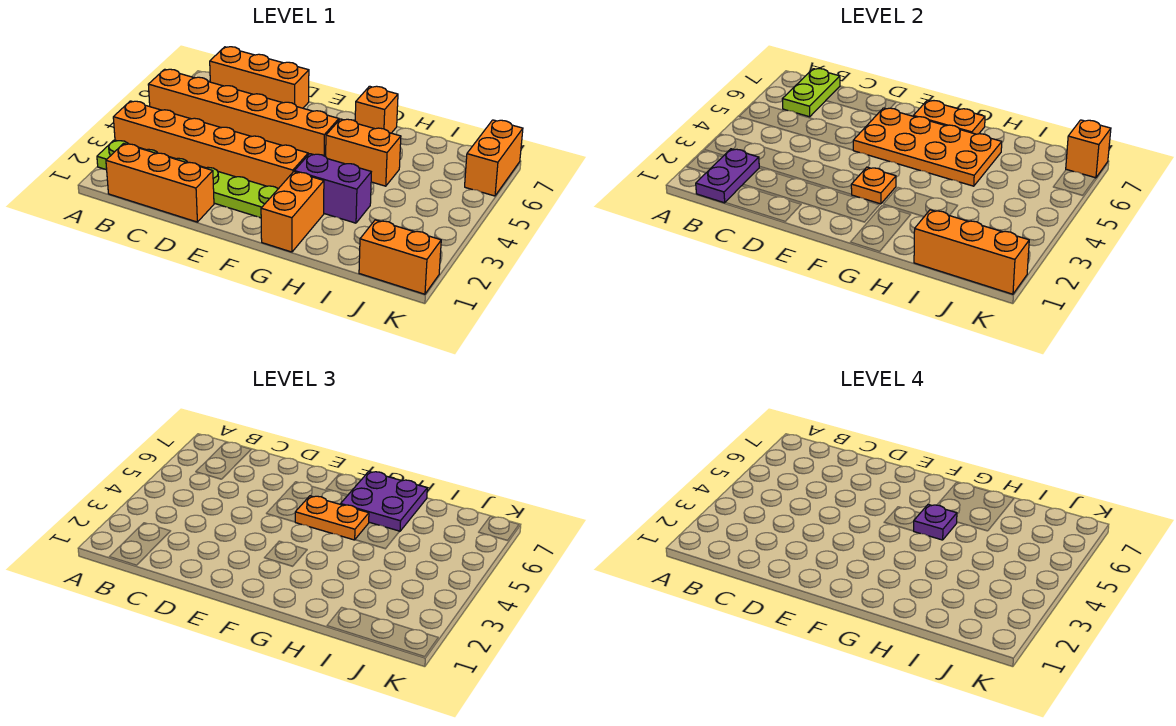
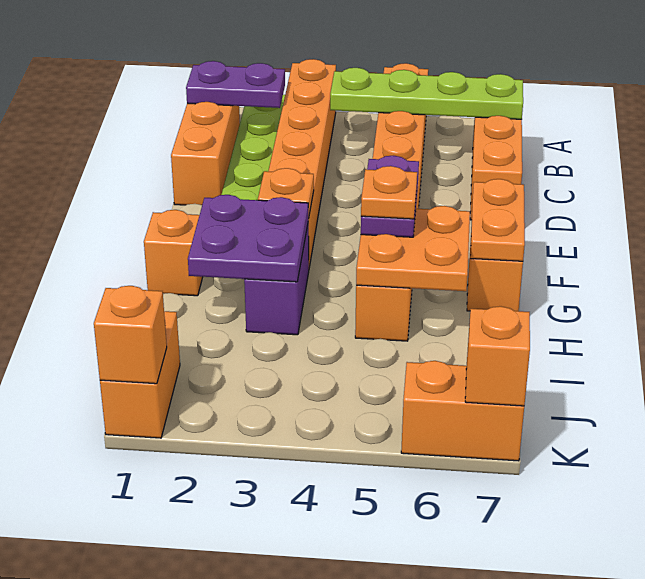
lime plate B6:B7 level 2 -> lime plate B4:B7 level 2
orange plate E5:H6 level 2 -> orange plate G5:H6 level 2
orange plate F5:G5 level 3 -> purple plate F5:G5 level 3
orange brick G1:G2 level 1 -> orange brick G1 level 1
purple plate G5 level 4 -> orange plate G5 level 4
purple plate G6:H7 level 3 -> purple plate G2:H3 level 2
orange brick I1:K1 level 2 -> orange brick K1 level 2

